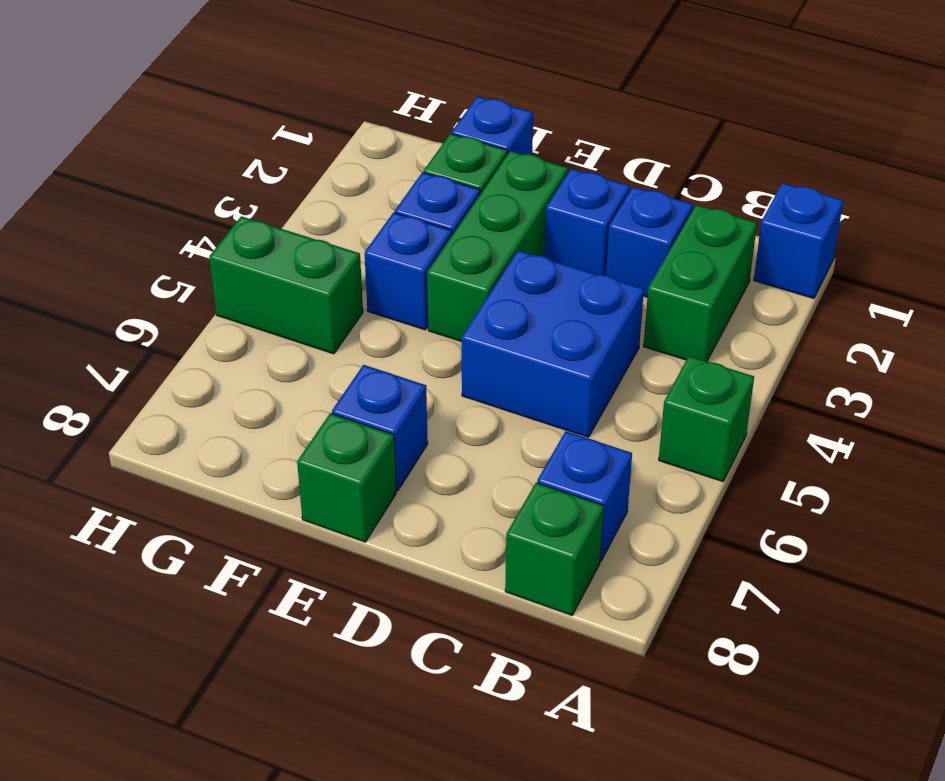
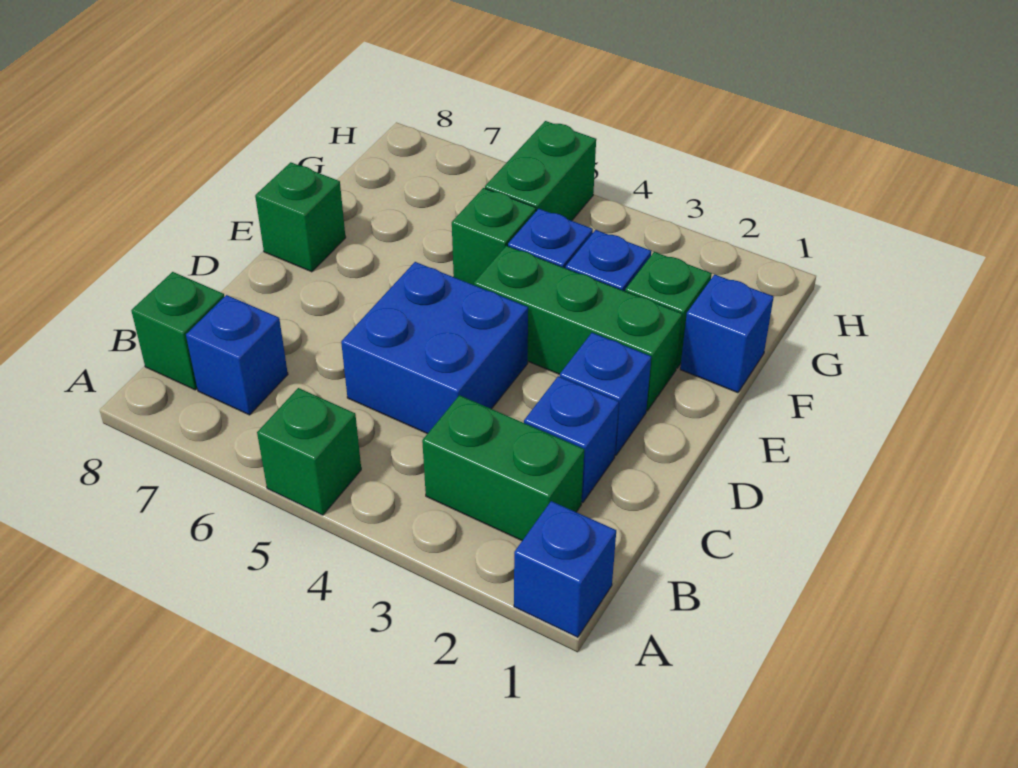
blue brick E7 level 1 -> none
none -> green brick F5 level 1

